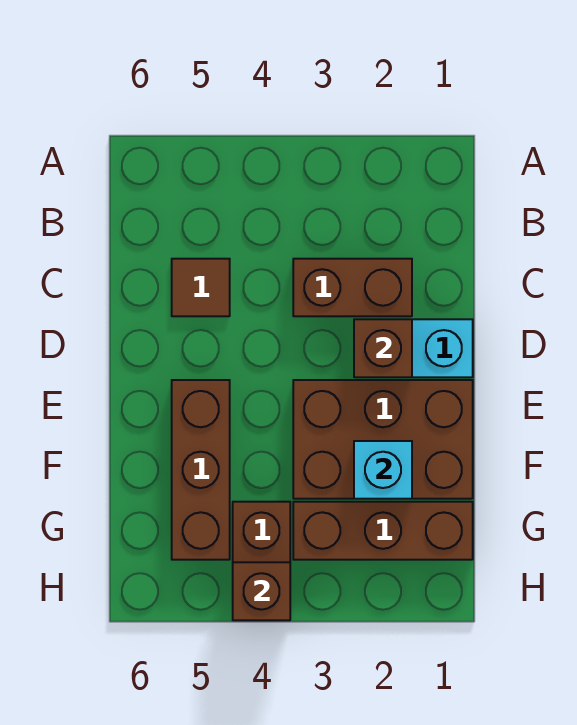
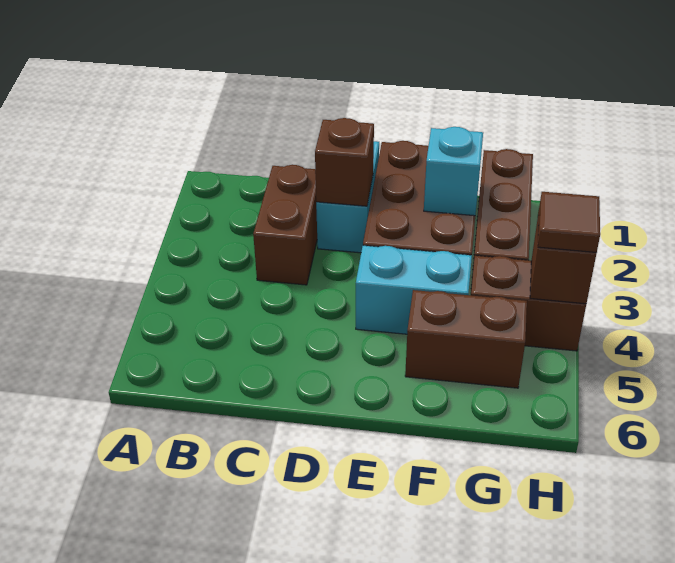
brown tile C5 level 1 -> brown tile H4 level 3
none -> cyan brick E4:F4 level 1
brown brick E5:G5 level 1 -> brown brick F5:G5 level 1

